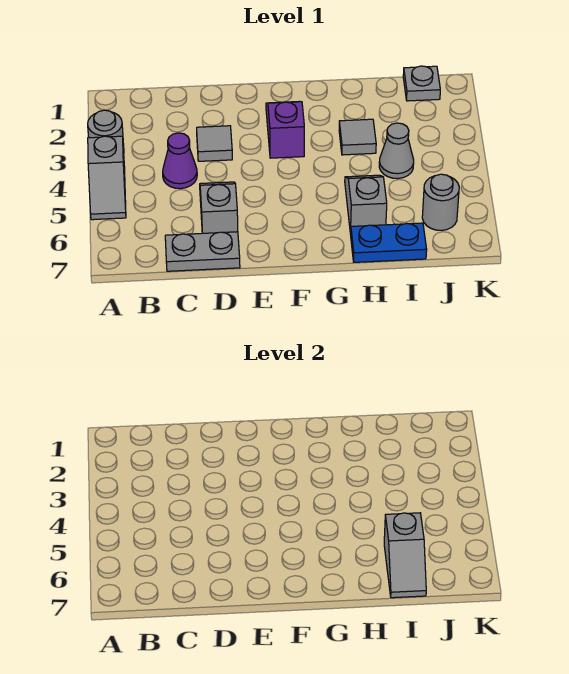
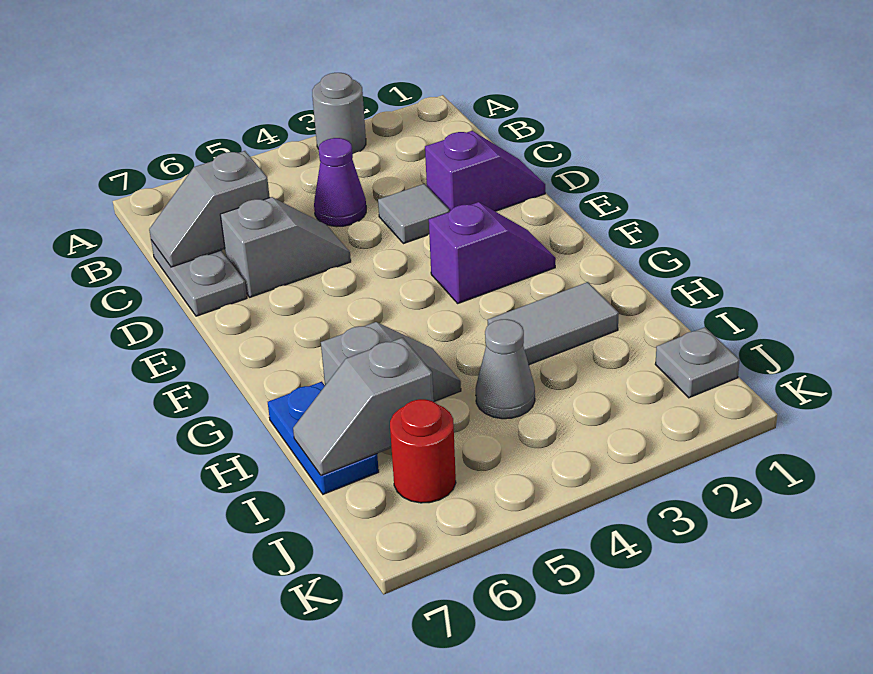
grey slope A4:A5 level 1 top 4 -> grey slope C6:C7 level 2 top 6
none -> purple slope D1:D2 level 1 top 2
grey tile H3 level 1 -> grey tile H2:H3 level 1
grey round brick J6 level 1 -> red round brick J6 level 1

